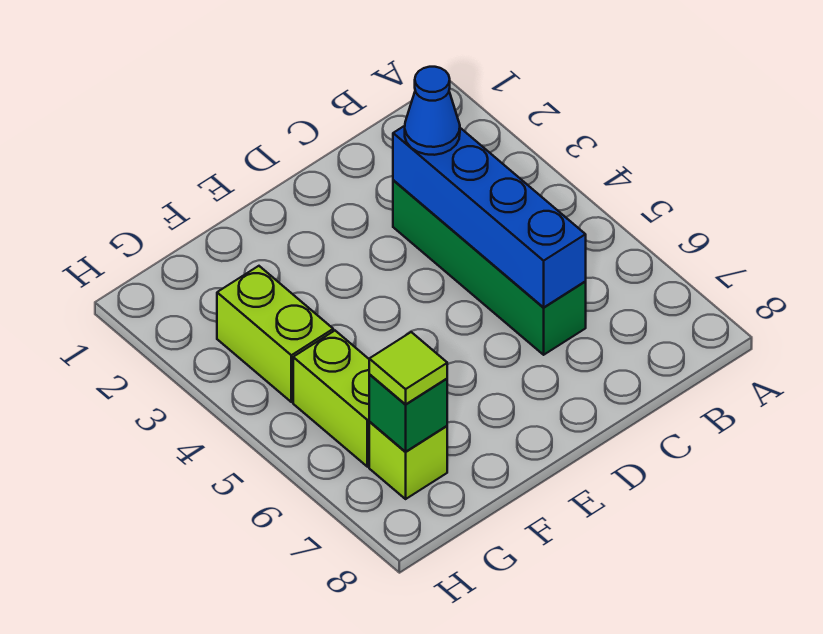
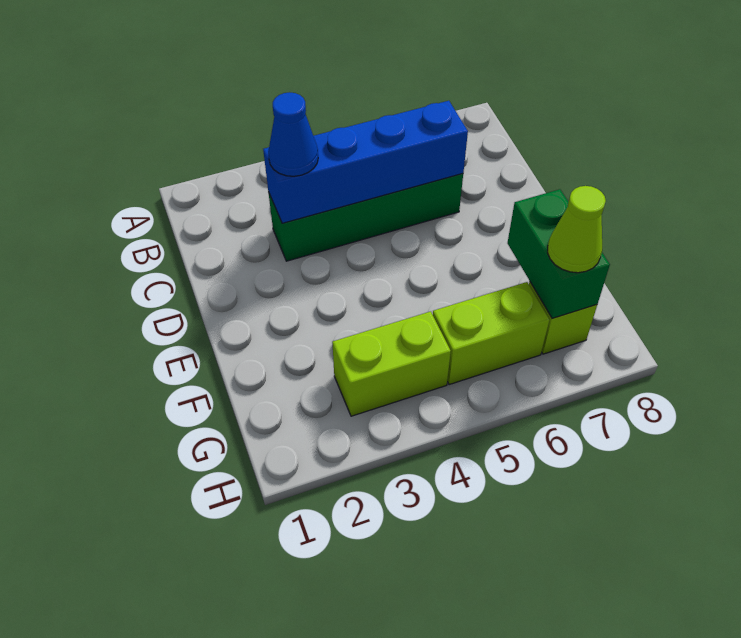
green brick G7 level 2 -> green brick F7:G7 level 2
lime tile G7 level 3 -> lime cone G7 level 3

